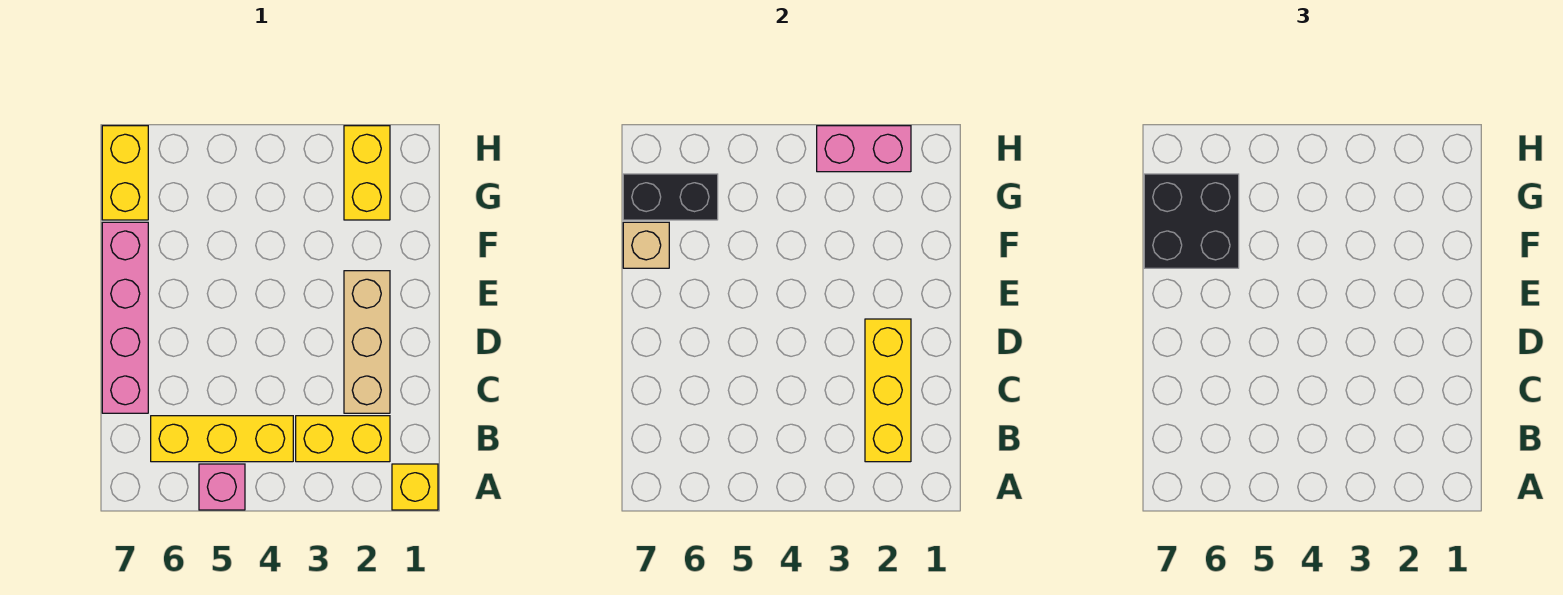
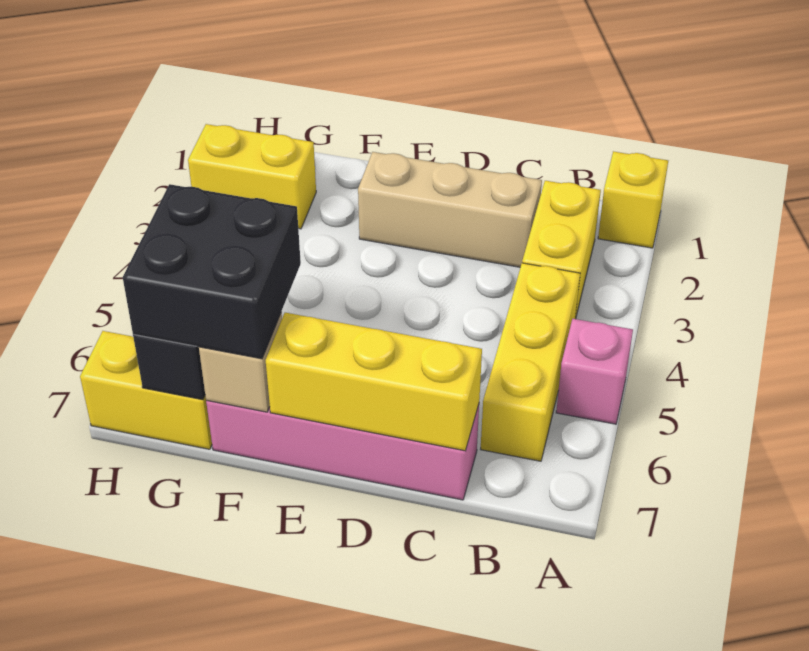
yellow brick B2:D2 level 2 -> yellow brick C7:E7 level 2
pink brick H2:H3 level 2 -> none

